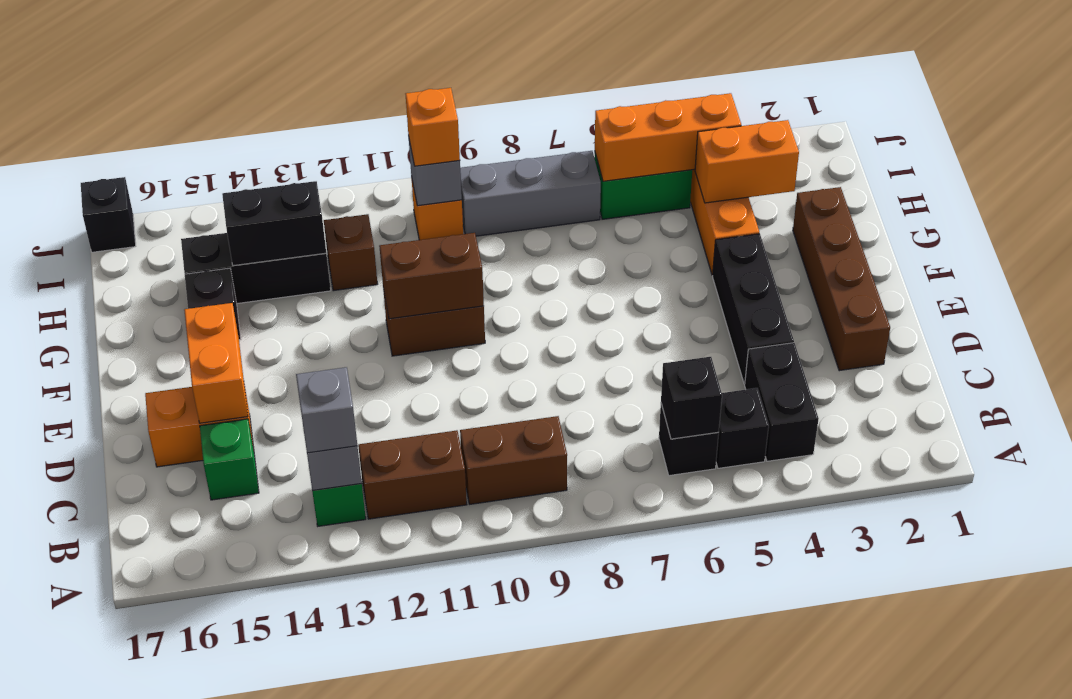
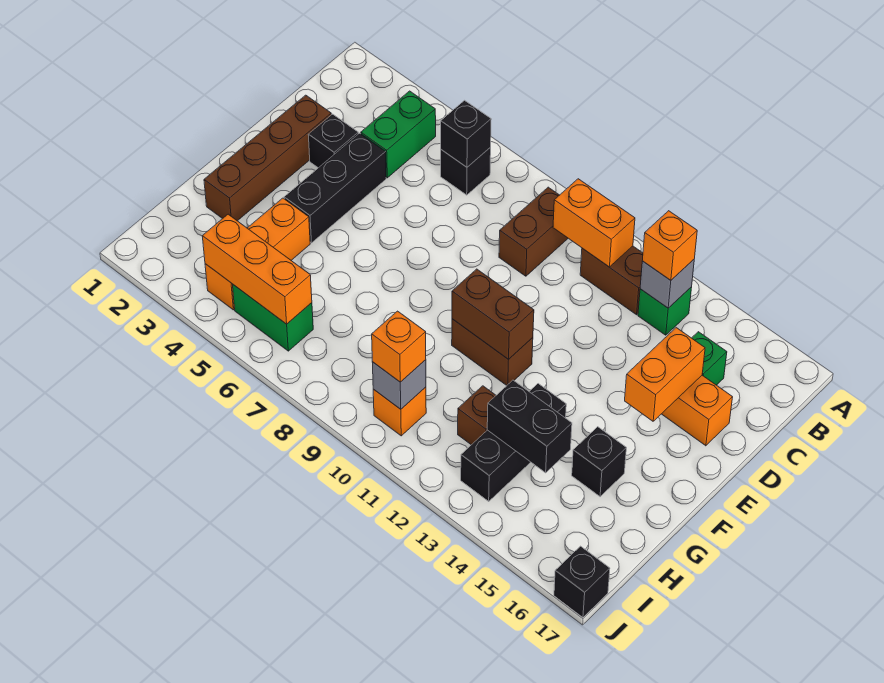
black brick B4:C4 level 1 -> green brick B4:C4 level 1
black brick B5 level 1 -> black brick D3 level 1
brown brick B9:B10 level 1 -> brown brick B9:C9 level 1
grey brick B13 level 3 -> orange brick B13 level 3
orange brick H3:H4 level 2 -> orange brick B10:B11 level 2
black brick H13:H15 level 1 -> black brick G13:I13 level 1
grey brick I7:I9 level 1 -> none

